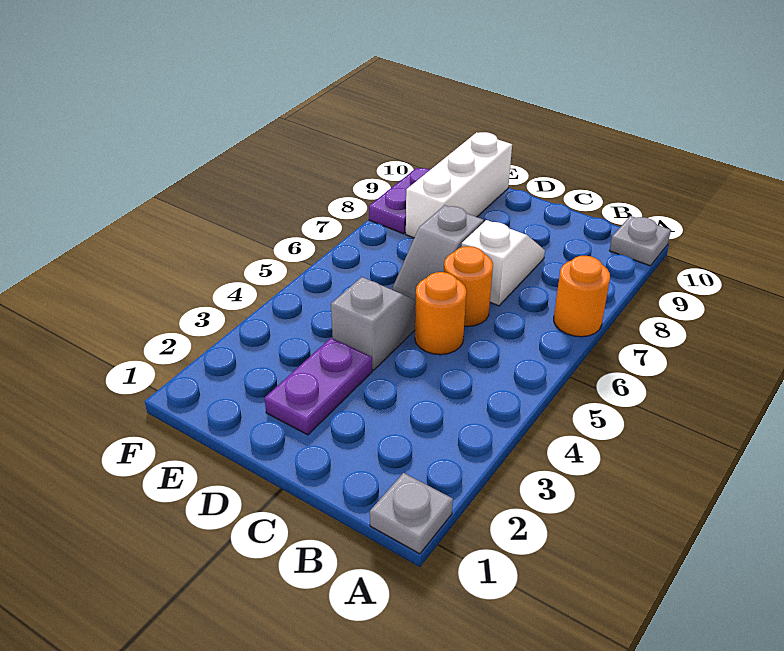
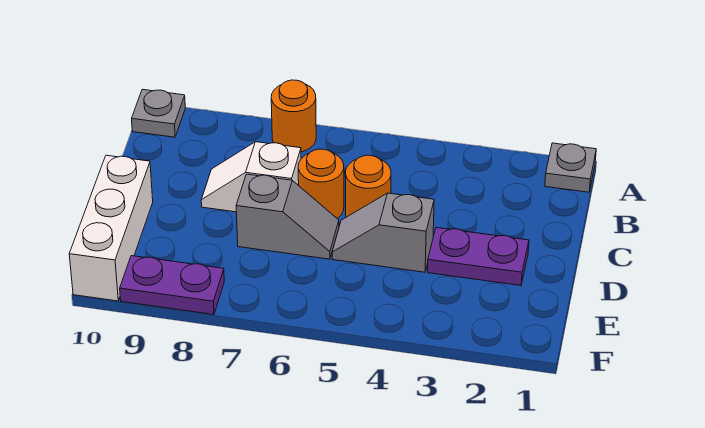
white brick E8:E10 level 1 -> white brick D10:F10 level 1

